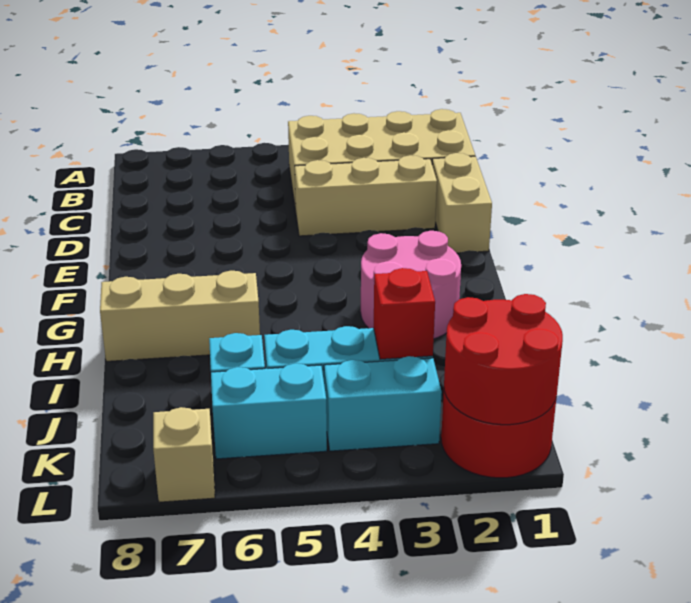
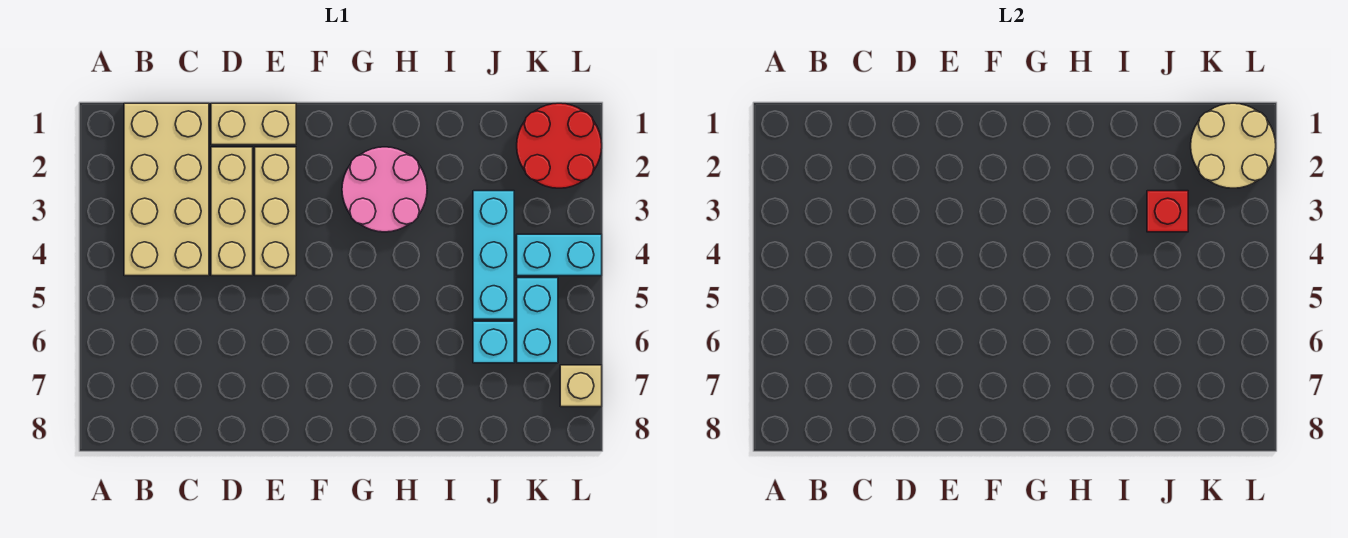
tan brick H6:H8 level 1 -> tan brick E2:E4 level 1
red round brick K1:L2 level 2 -> tan round brick K1:L2 level 2
cyan brick K3:K4 level 1 -> cyan brick K4:L4 level 1

